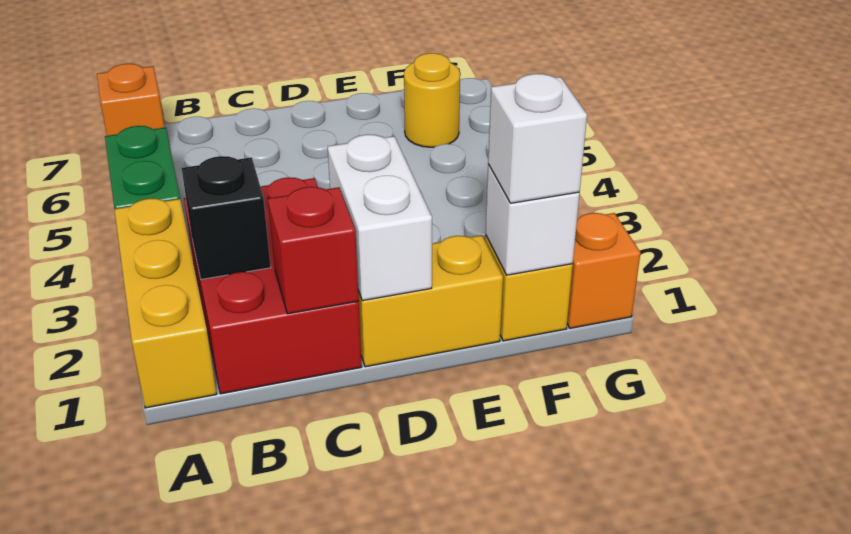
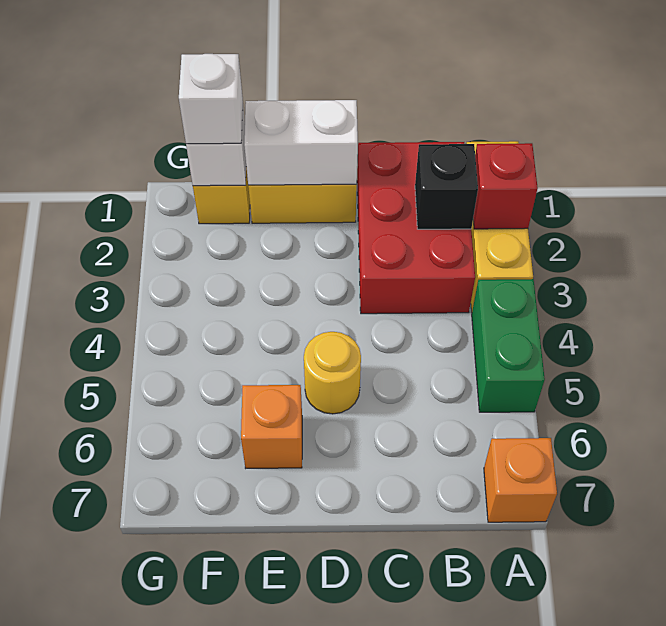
red brick C1 level 2 -> red brick A2 level 2
white brick D1:D2 level 2 -> white brick D1:E1 level 2
yellow round brick F6 level 1 -> yellow round brick D5 level 1
orange brick G1 level 1 -> orange brick E6 level 1

